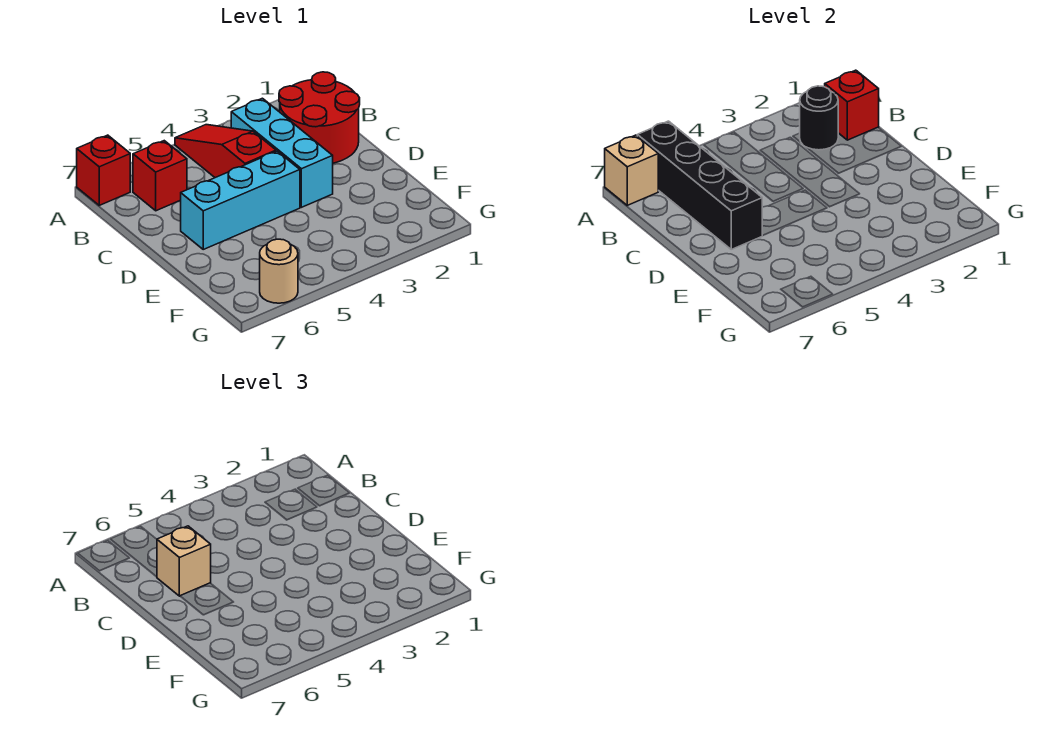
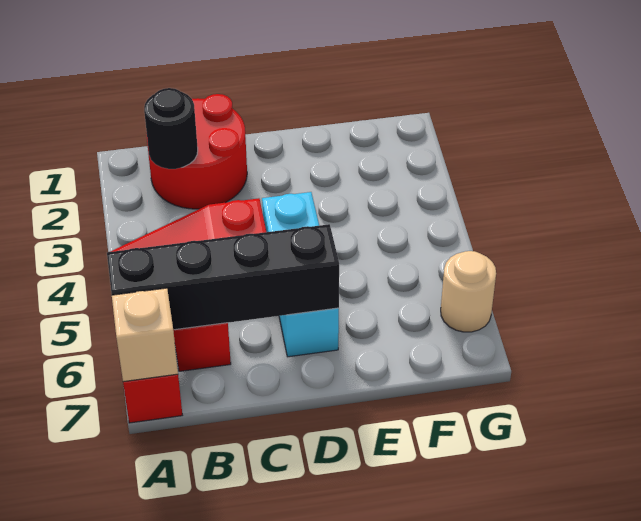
red brick B1 level 2 -> none
cyan brick B3:D3 level 1 -> none
tan brick C6 level 3 -> none

